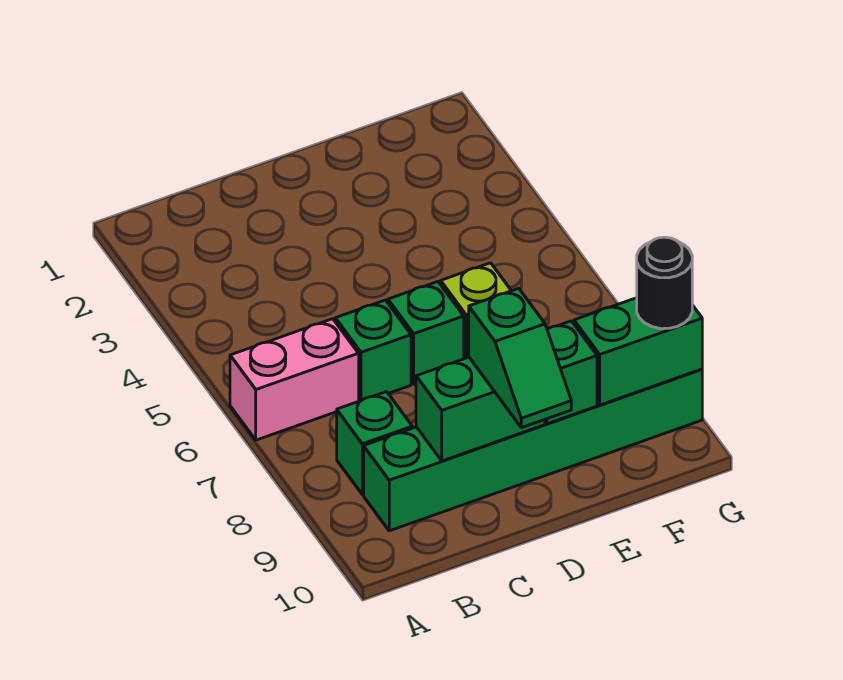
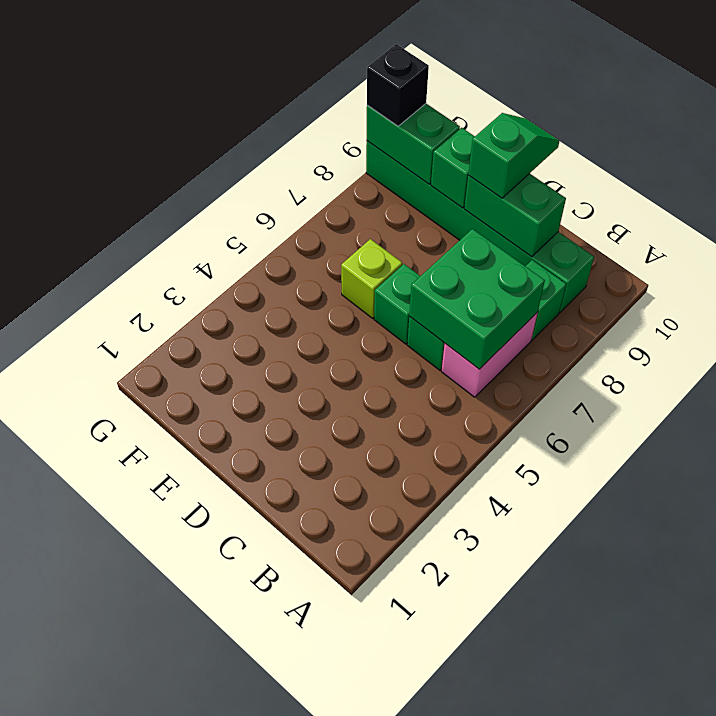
pink brick A6:B6 level 1 -> pink brick B6:B7 level 1
none -> green brick B6:C7 level 2
black round brick G9 level 3 -> black brick G9 level 3

